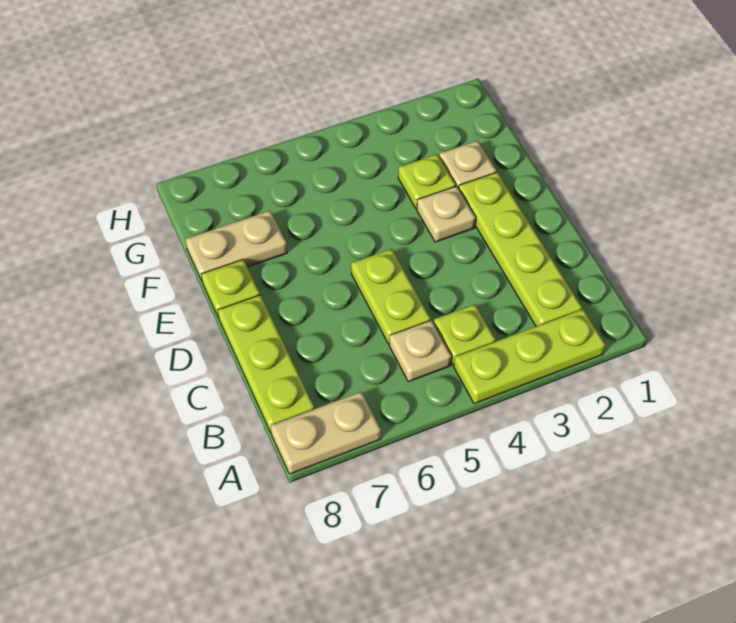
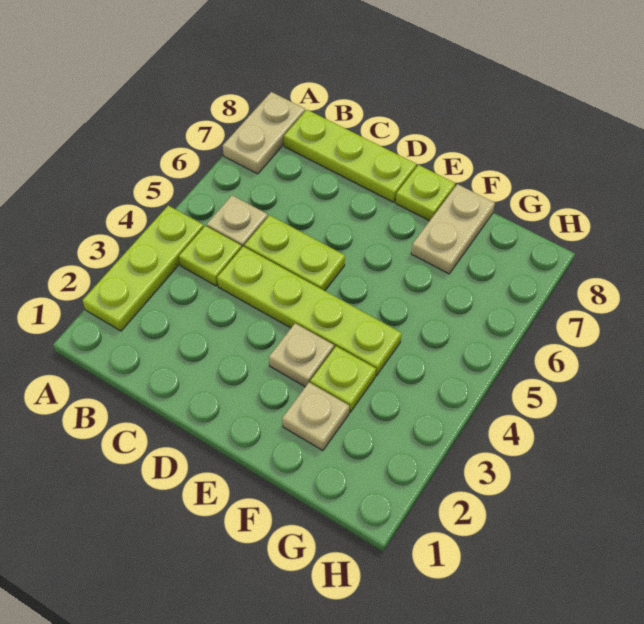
lime plate B2:E2 level 1 -> lime plate C4:F4 level 1

